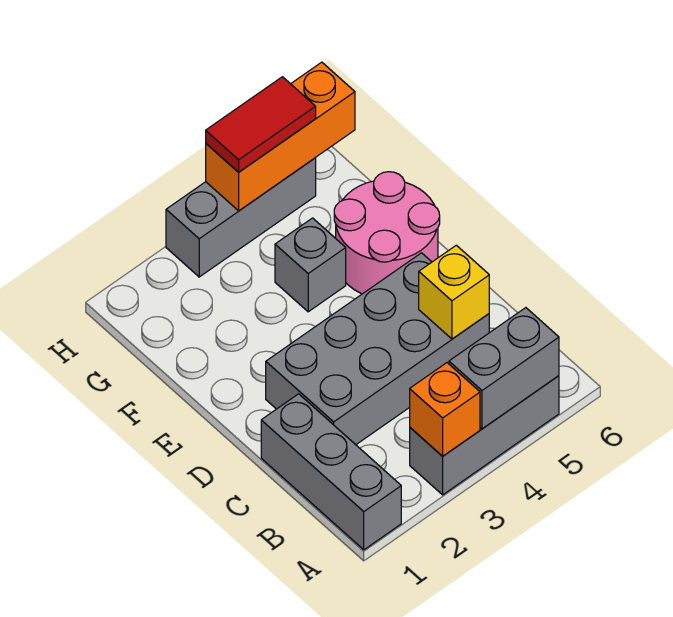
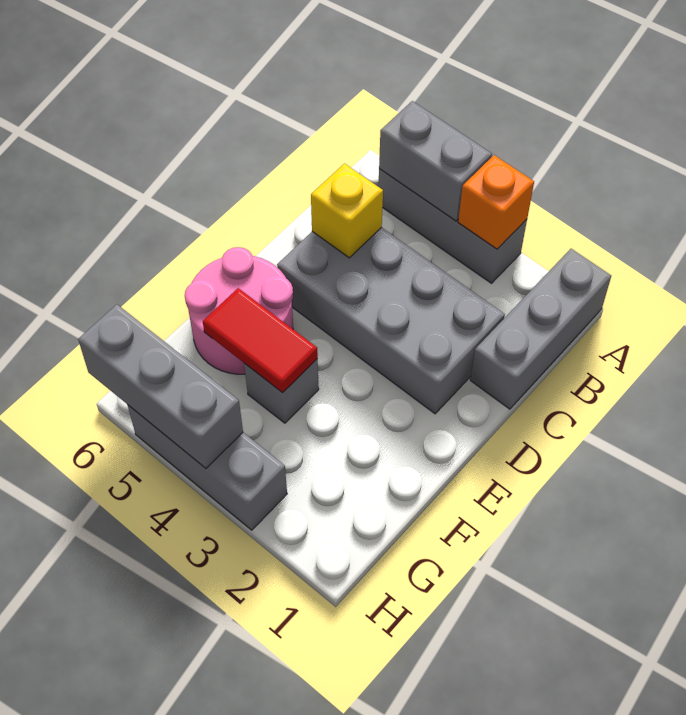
orange brick H4:H6 level 2 -> grey brick H4:H6 level 2
red tile H4:H5 level 3 -> red tile F4:F5 level 2

